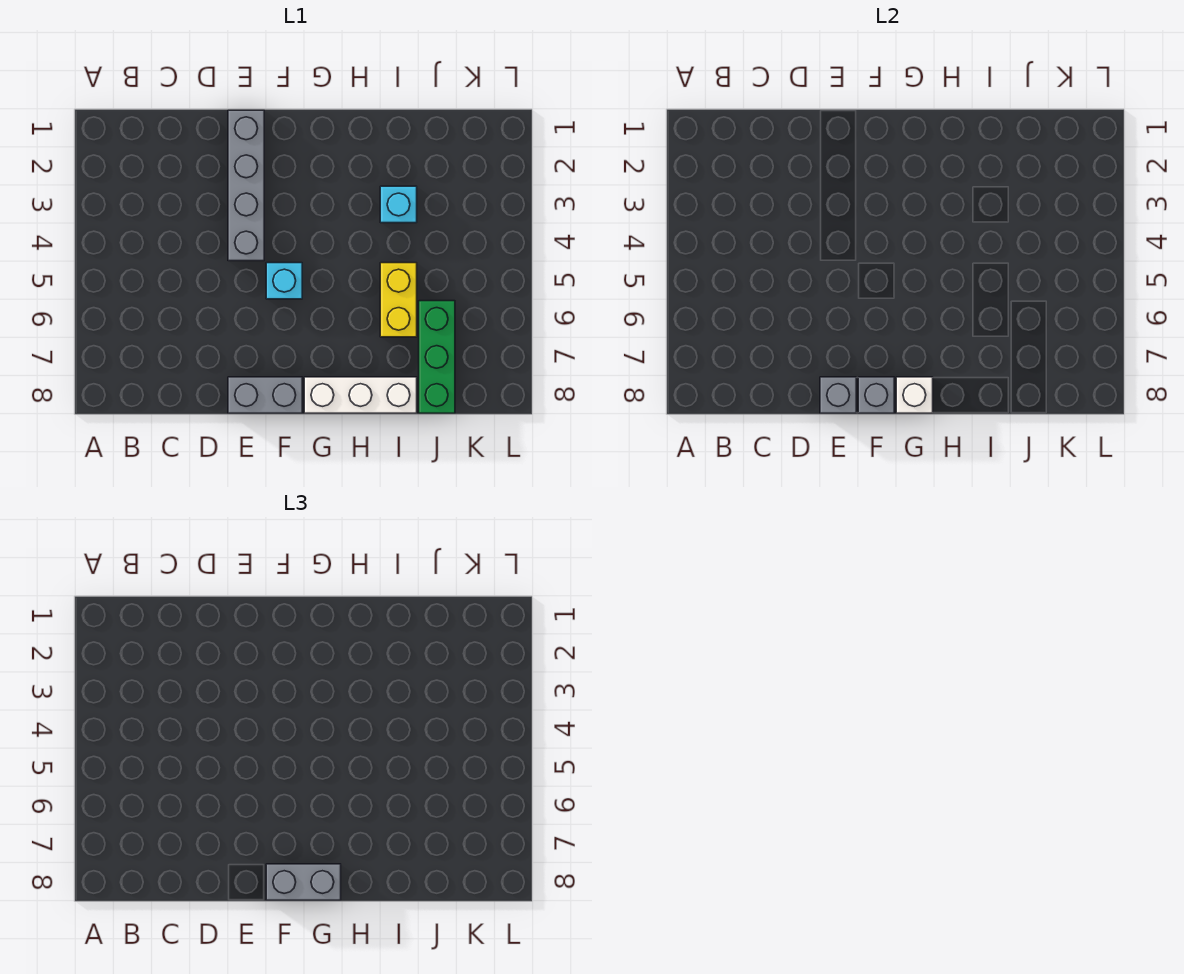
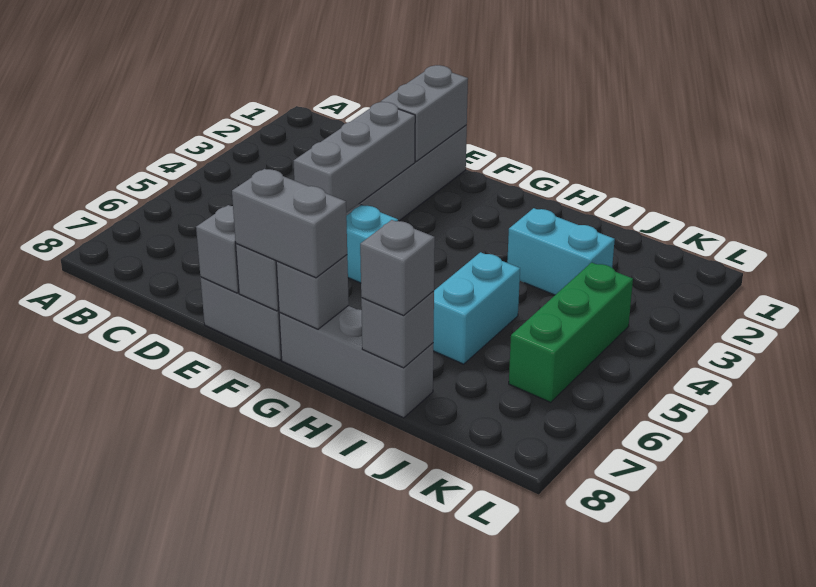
none -> grey brick E1:E2 level 2
none -> grey brick E3:E5 level 2
white brick G8:I8 level 1 -> grey brick G8:I8 level 1
white brick G8 level 2 -> grey brick G8 level 2
cyan brick I3 level 1 -> cyan brick I3:J3 level 1
yellow brick I5:I6 level 1 -> cyan brick I5:I6 level 1
none -> grey brick I8 level 2
none -> grey brick I8 level 3
green brick J6:J8 level 1 -> green brick K4:K6 level 1

